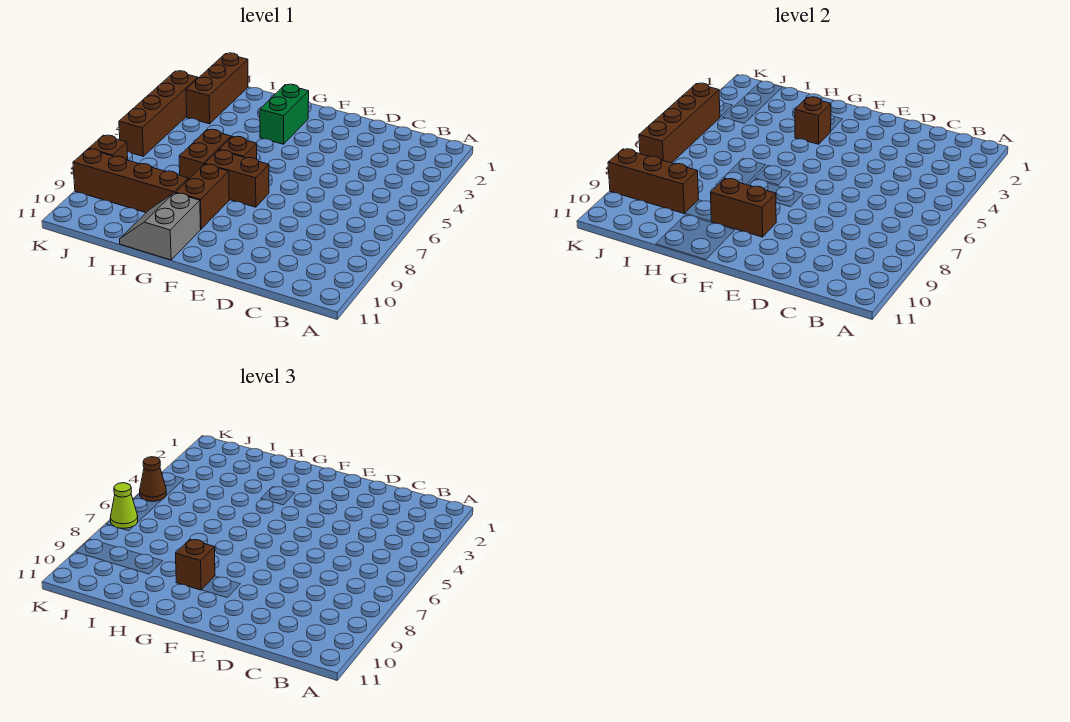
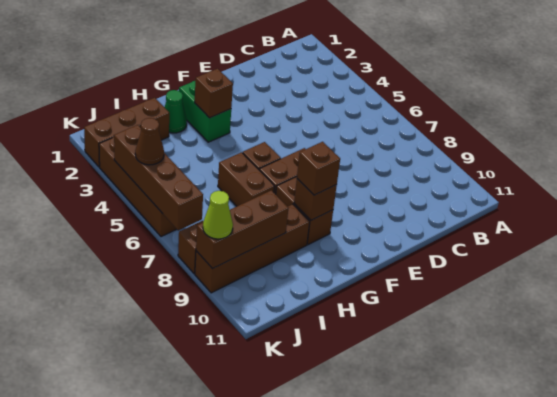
brown brick F9:G9 level 2 -> brown brick G9 level 2
grey slope G10:H11 level 1 top G -> none
none -> green cone H2 level 1
brown brick J1:J3 level 1 -> brown brick I2:K2 level 1
lime cone K7 level 3 -> lime cone K9 level 3

